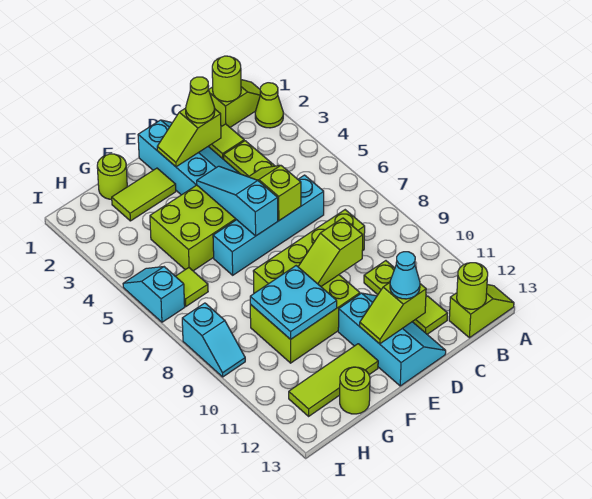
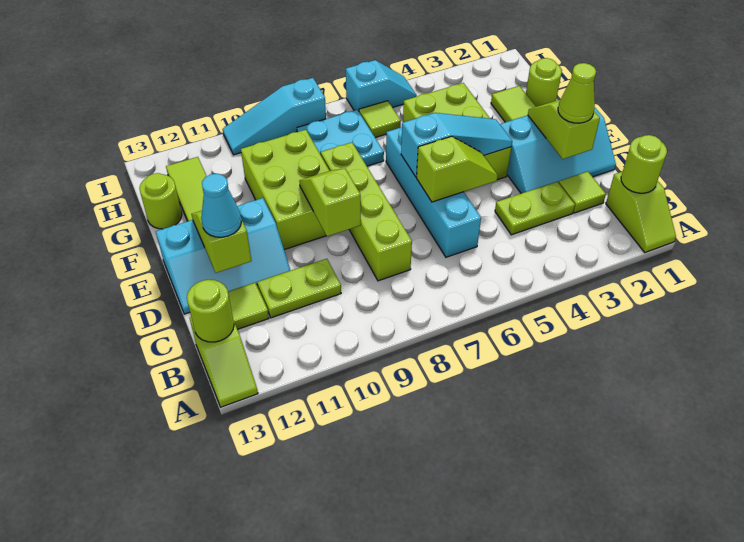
lime cone A2 level 1 -> none
cyan plate F9:G10 level 2 -> cyan plate G7:H8 level 1
cyan slope I8:I9 level 1 top 8 -> cyan slope I8:I10 level 1 top 8

